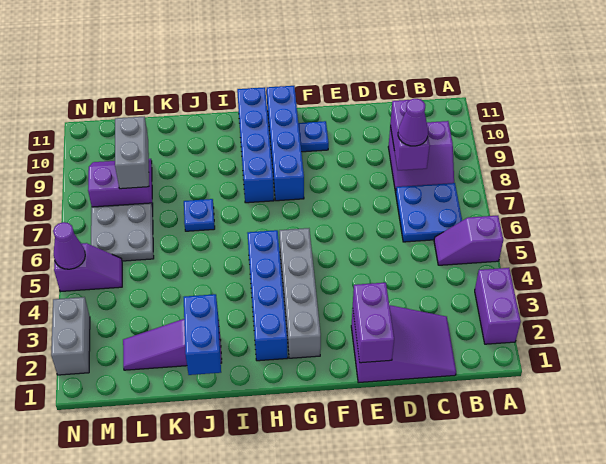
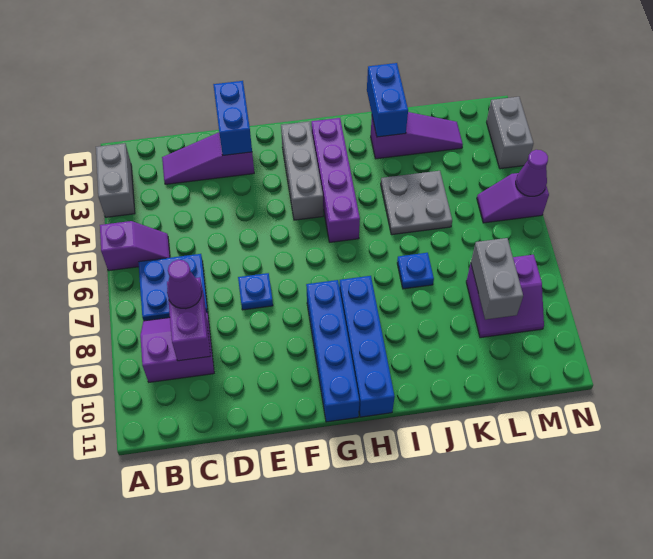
purple brick A2:A3 level 1 -> grey brick A2:A3 level 1
purple slope C1:E2 level 1 top E -> purple slope C2:E2 level 1 top E
purple brick E1:E2 level 2 -> blue brick E1:E2 level 2
blue plate F10 level 1 -> blue plate E7 level 1
grey brick G2:G5 level 1 -> grey brick G2:G4 level 1
blue brick H2:H5 level 1 -> purple brick H2:H5 level 1
grey plate L6:M7 level 1 -> grey plate J4:K5 level 1

